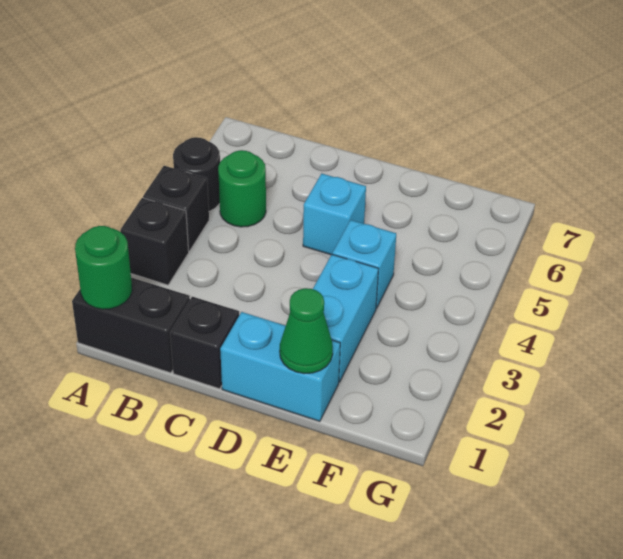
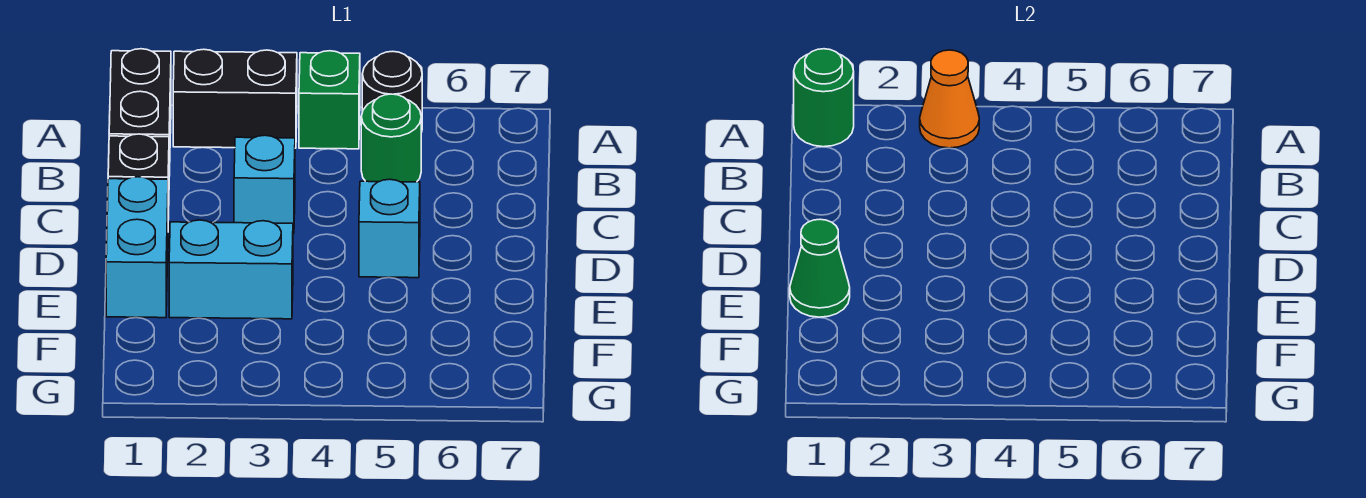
black brick A3 level 1 -> black brick A2:A3 level 1
none -> orange cone A3 level 2
black brick A4 level 1 -> green brick A4 level 1
cyan brick E4 level 1 -> cyan brick C3 level 1

